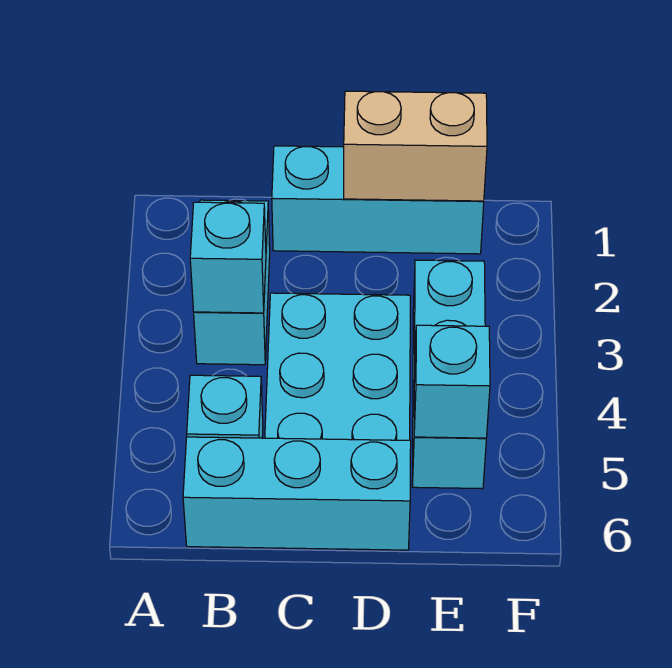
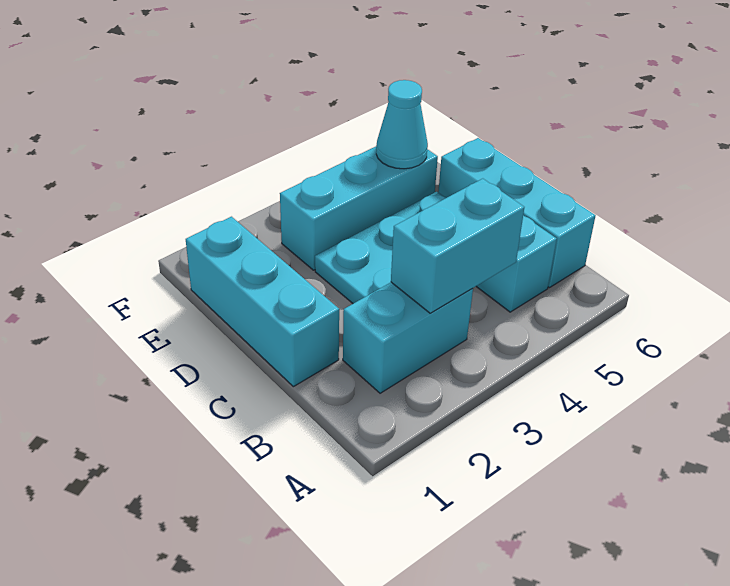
cyan brick B3 level 2 -> cyan brick B3:B4 level 2
tan brick D1:E1 level 2 -> none
cyan brick E5 level 2 -> cyan cone E5 level 2

